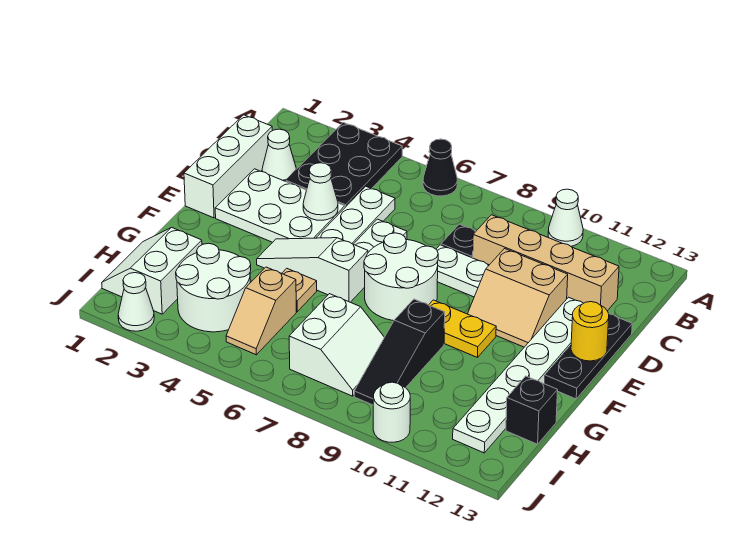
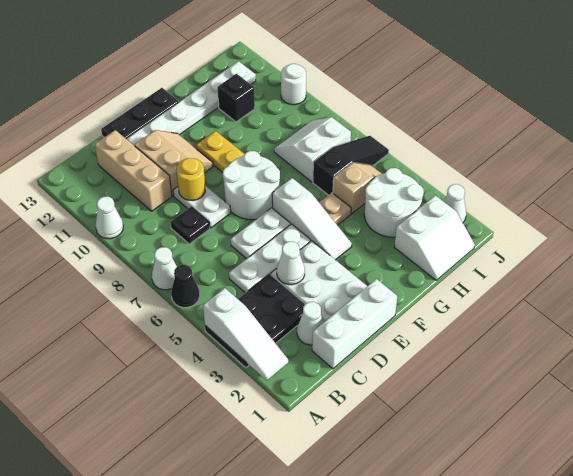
none -> white slope A2:A4 level 2 top 4
none -> white cone A7 level 1
tan brick C9:C12 level 1 -> tan brick C10:C12 level 1
yellow round brick E13 level 2 -> yellow round brick D9 level 2
black slope G9:I9 level 1 top G -> black slope H6:J6 level 1 top H
black brick H13 level 1 -> black brick H11 level 1

